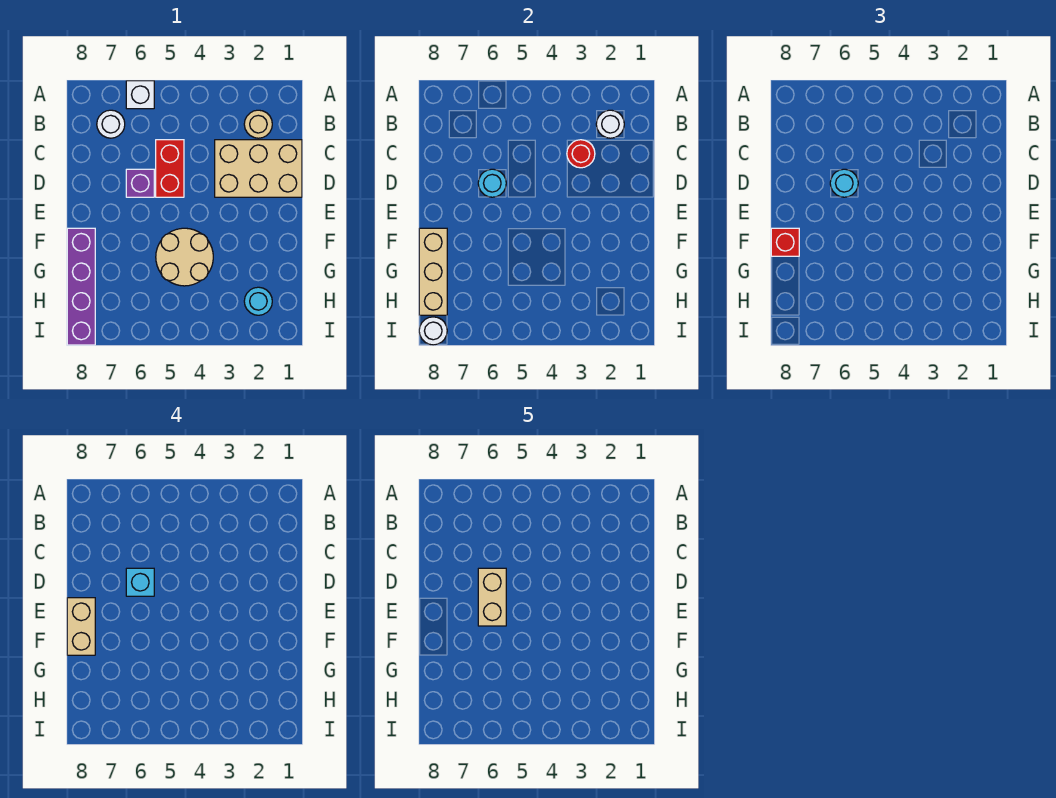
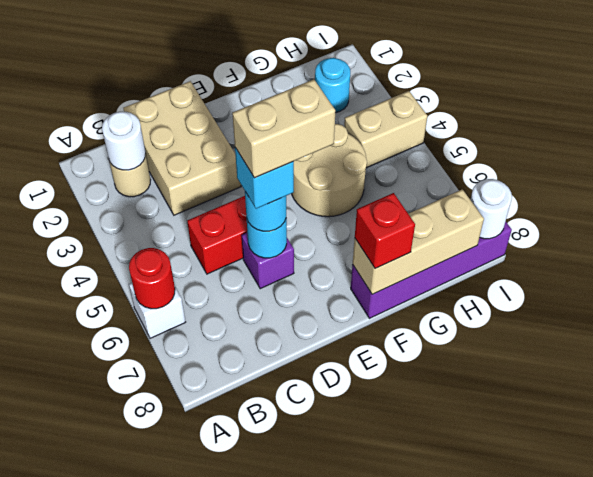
white round brick B7 level 1 -> none
red round brick C3 level 2 -> red round brick A6 level 2
tan brick E8:F8 level 4 -> tan brick H4:I4 level 1

